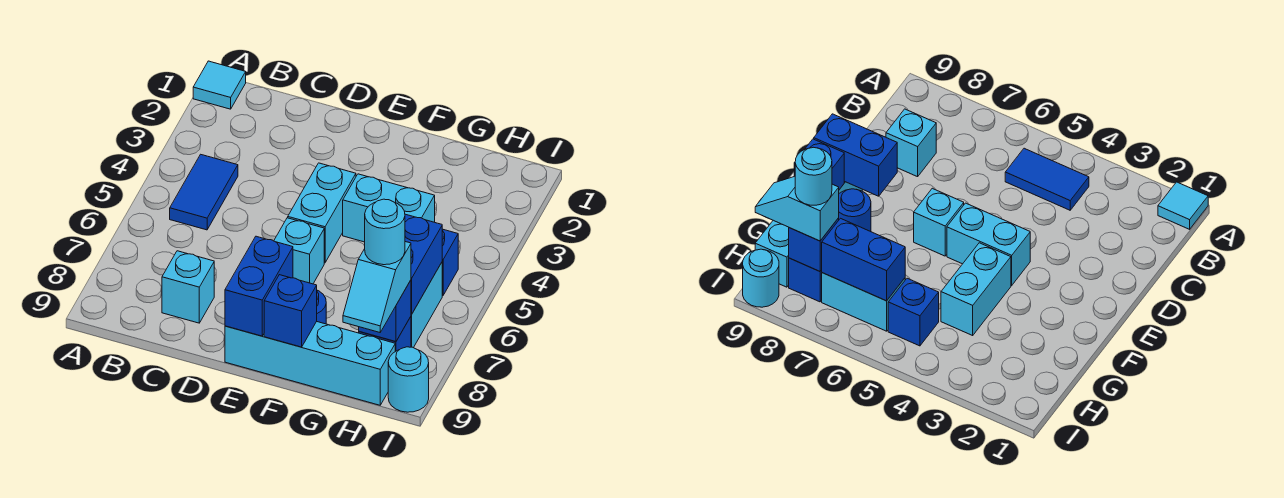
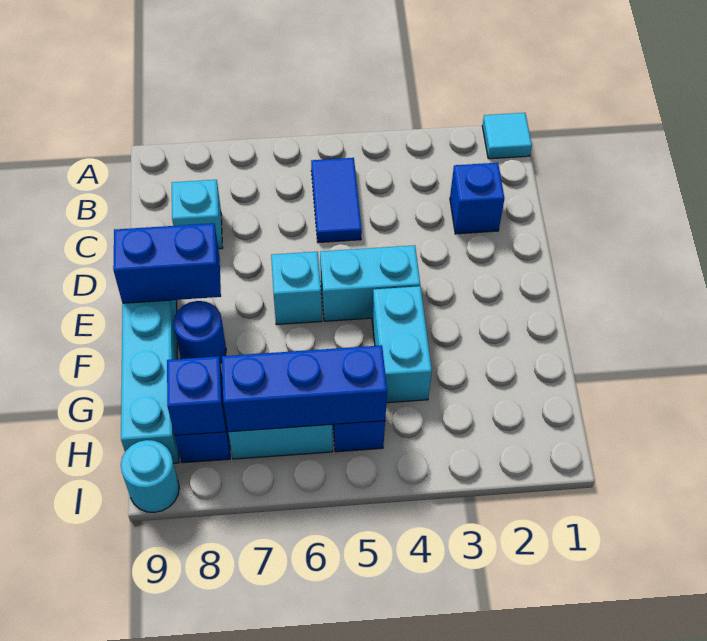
blue tile B4:B5 level 1 -> blue tile B5:C5 level 1
blue brick F9 level 2 -> blue brick C2 level 1
blue brick H6:H7 level 2 -> blue brick H5:H7 level 2
cyan slope H8:H9 level 3 top 8 -> none
cyan round brick H8 level 4 -> none

